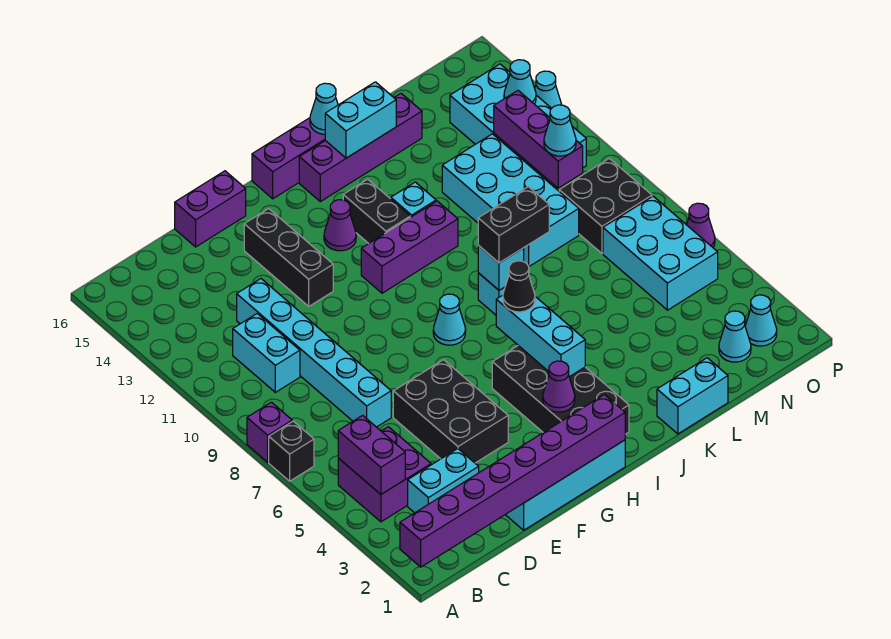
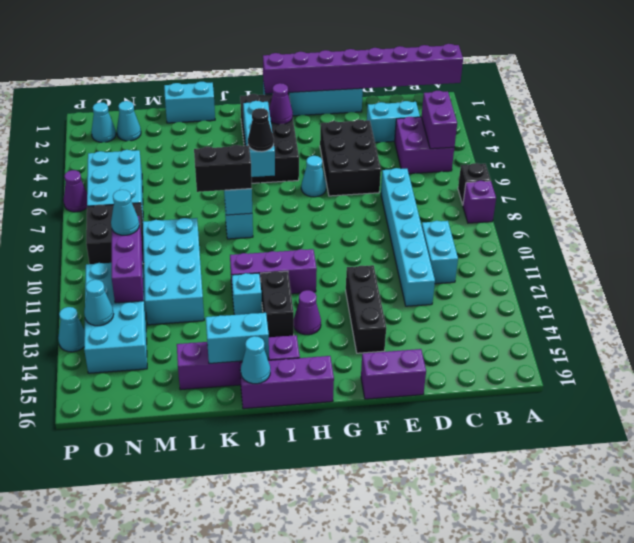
cyan cone H8 level 1 -> cyan cone G6 level 1

